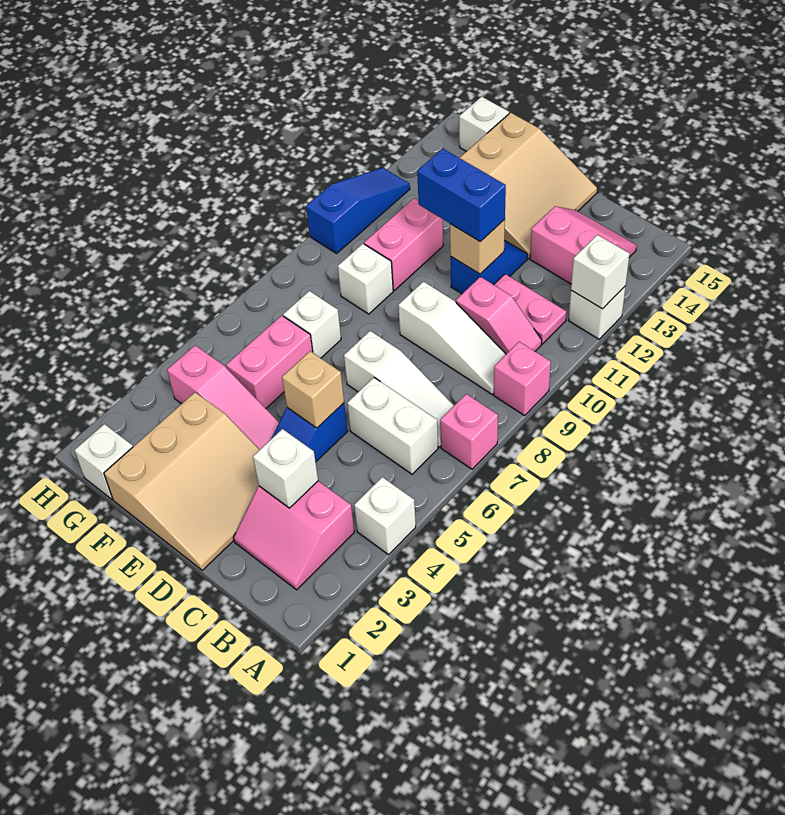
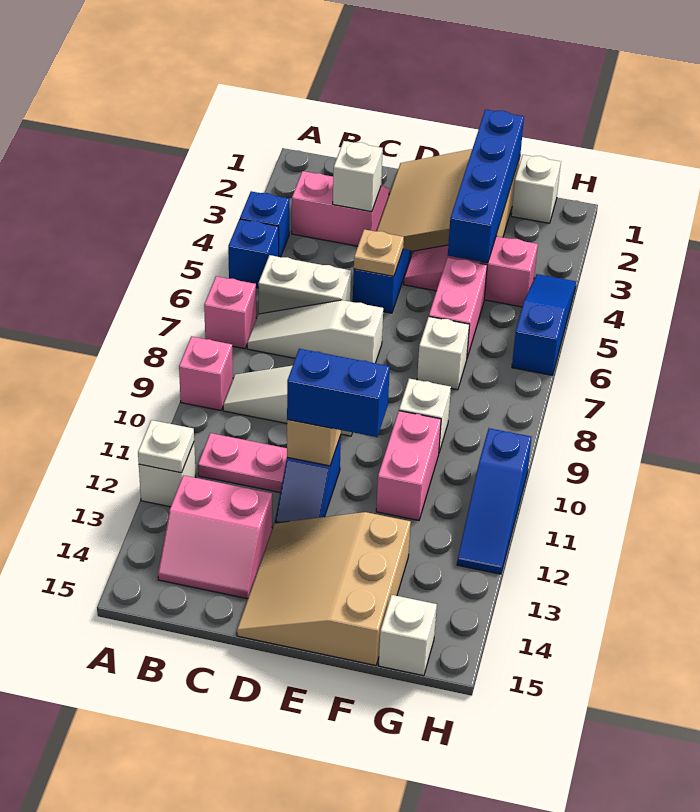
white brick A4 level 1 -> blue brick A4 level 1
none -> blue brick A5 level 1
white brick A12 level 2 -> white plate A12 level 2
pink slope B10:C10 level 1 top C -> none
tan brick D5 level 2 -> tan plate D5 level 2
none -> blue brick F1:F4 level 2
none -> blue slope H4:H6 level 1 top 6

